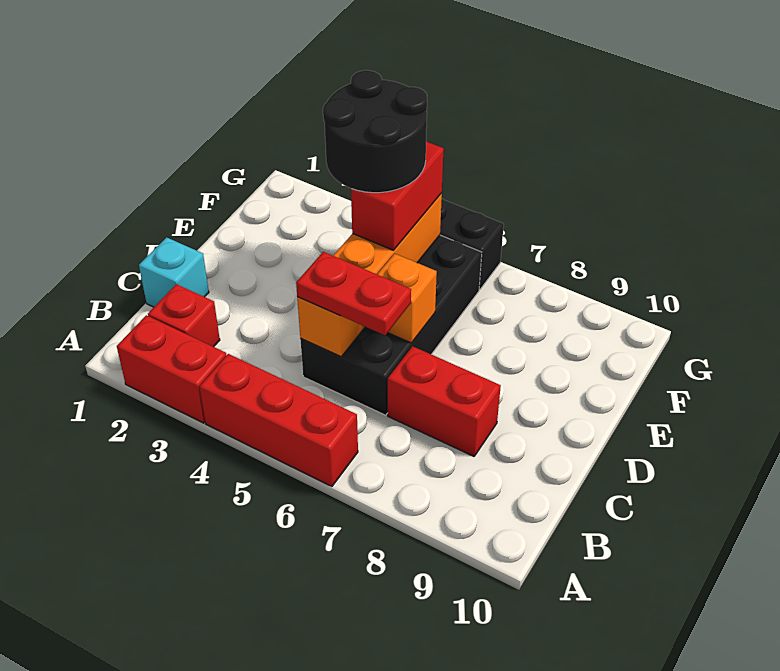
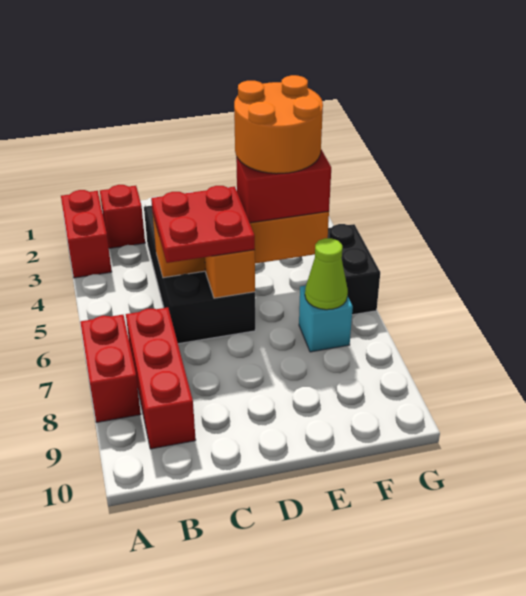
red brick A4:A6 level 1 -> red brick B7:B9 level 1
cyan brick C1 level 1 -> cyan brick F7 level 1
black brick C5:F6 level 1 -> black brick C3:D6 level 1
red plate C5:C6 level 3 -> red plate C5:D6 level 3
red brick C7:C8 level 1 -> red brick A7:A8 level 1
black round brick E4:F5 level 4 -> orange round brick E4:F5 level 4
none -> lime cone F7 level 2

